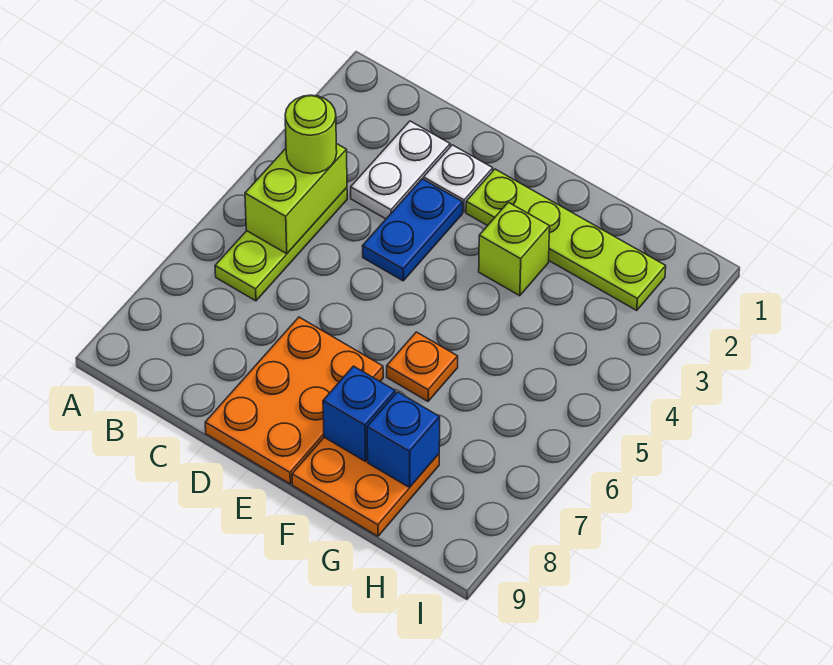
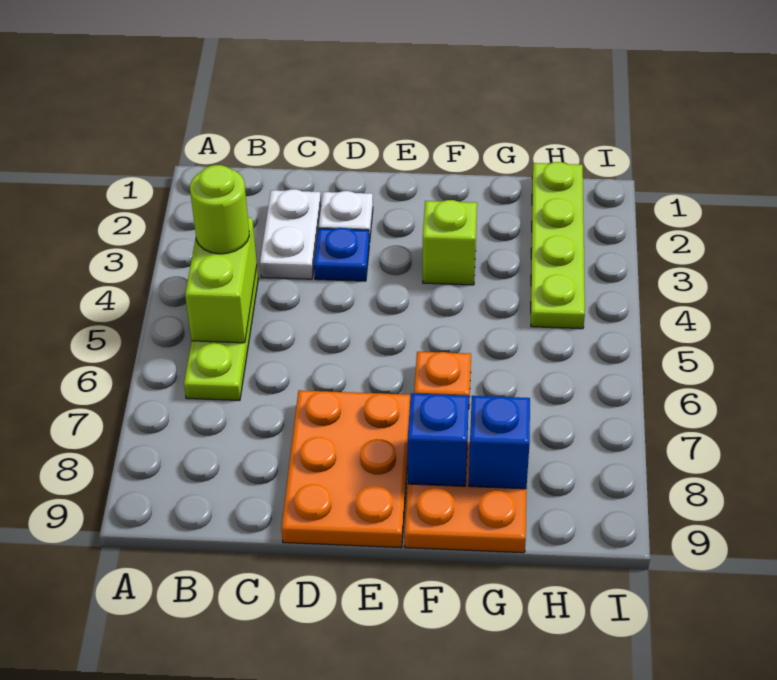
blue plate D3:D4 level 1 -> blue plate D3 level 1
lime plate E2:H2 level 1 -> lime plate H1:H4 level 1

